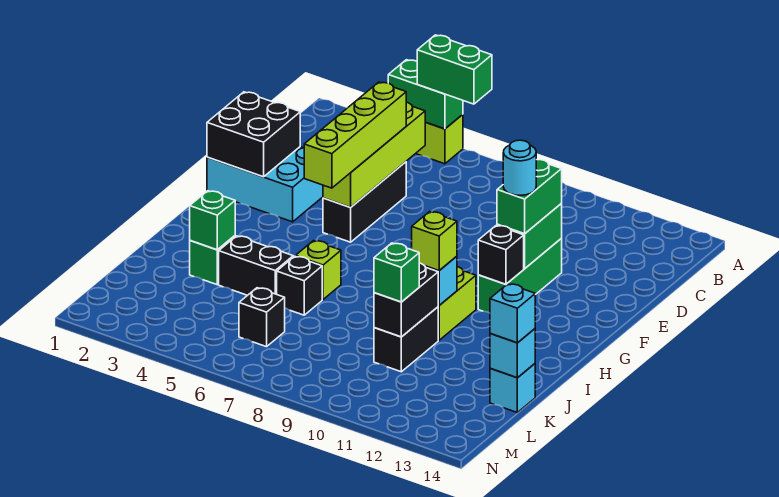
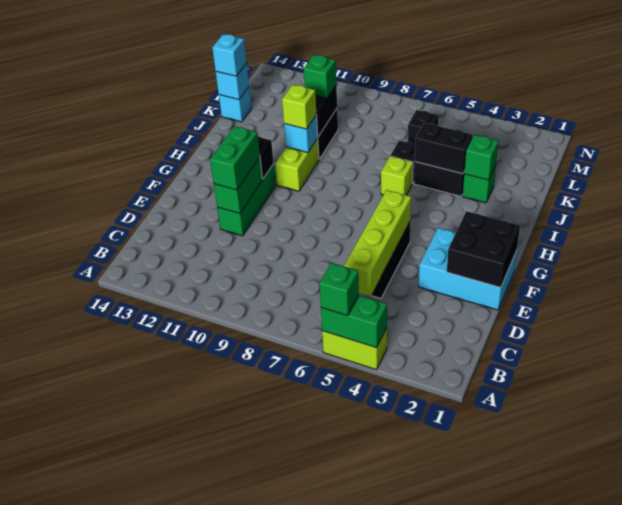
green brick A5:A6 level 3 -> green brick A5 level 3
lime brick D5:G5 level 3 -> none
cyan round brick F11 level 4 -> none
none -> black brick J4:J5 level 2

